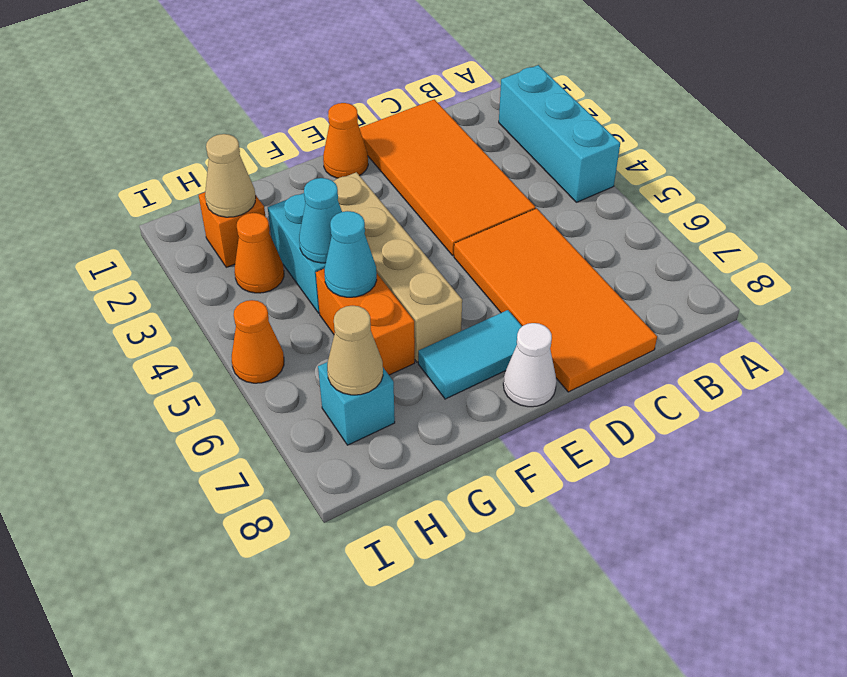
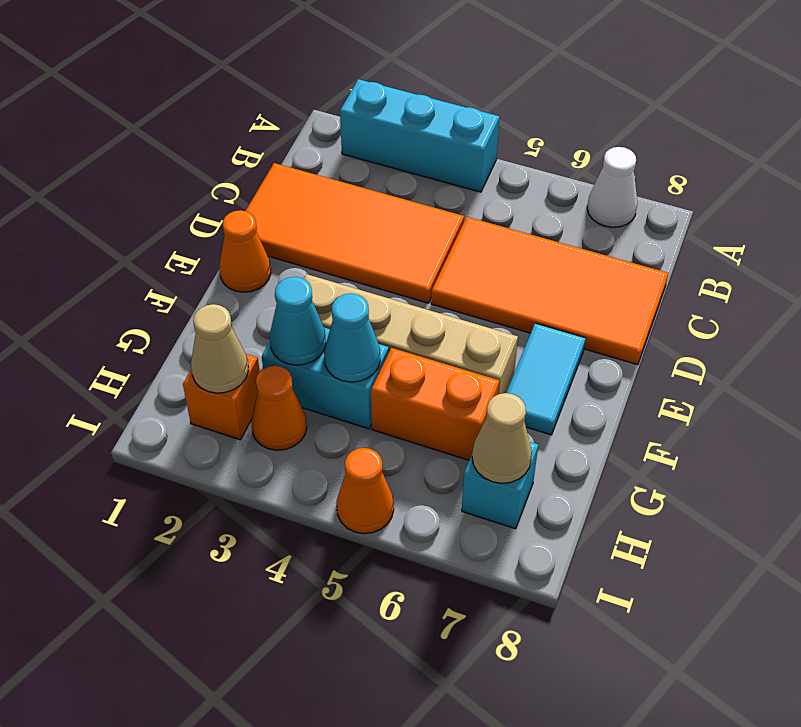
white cone E8 level 1 -> white cone A7 level 1
cyan cone G5 level 2 -> cyan cone G3 level 2

